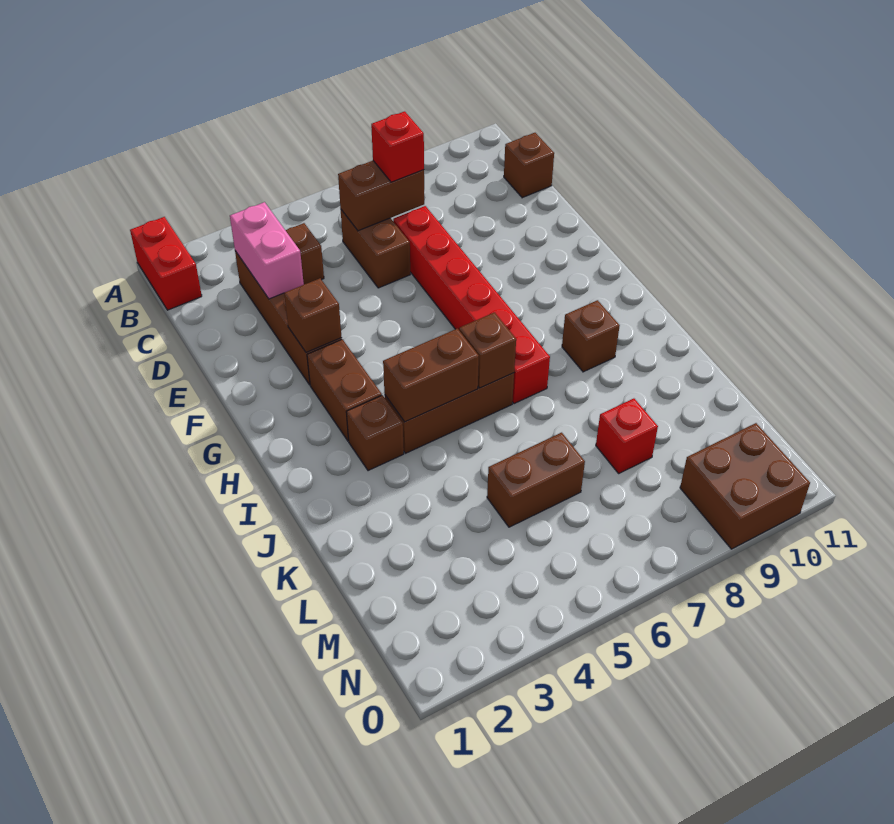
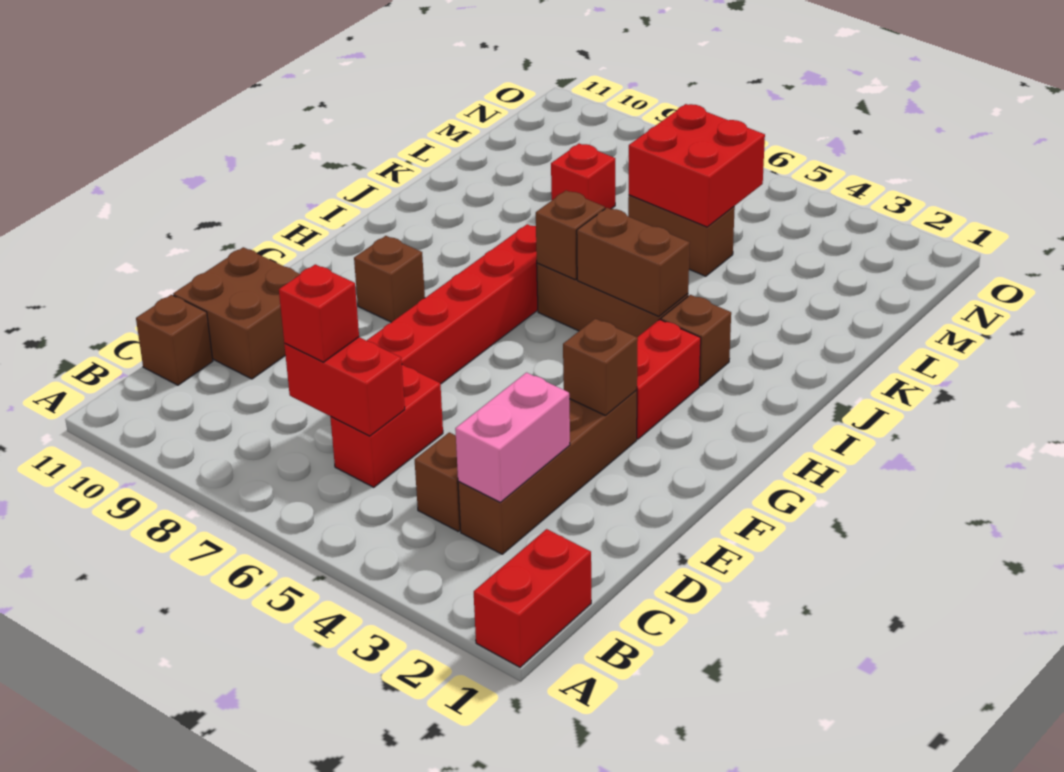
brown brick C6:D6 level 1 -> red brick C6:D6 level 1
brown brick C6:C7 level 2 -> red brick C6:C7 level 2
brown brick G3:H3 level 1 -> red brick G3:H3 level 1
brown brick I9 level 1 -> brown brick G9 level 1
none -> red brick L5:M6 level 2
brown brick N9:O10 level 1 -> brown brick D10:E11 level 1

